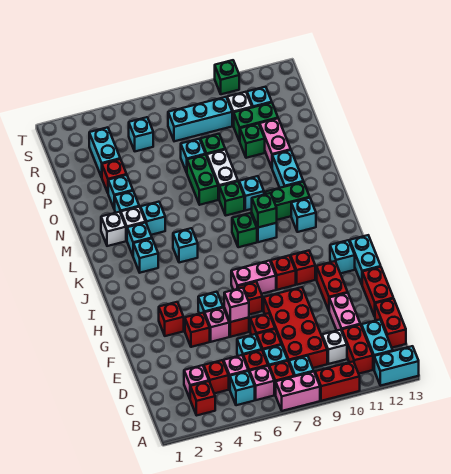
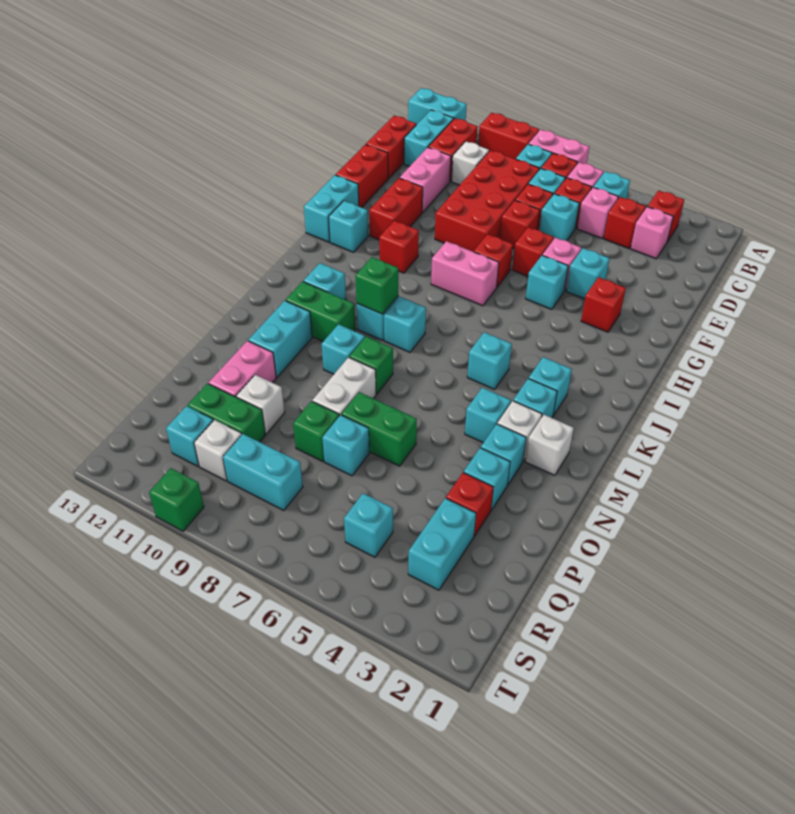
red brick F4 level 1 -> cyan brick F4 level 1
pink brick F6 level 2 -> none
red brick H9 level 1 -> none
green brick K8 level 1 -> cyan brick K8 level 1
green brick N7:O7 level 1 -> green brick O6:O7 level 1
green brick P10 level 1 -> white brick P10 level 1
cyan brick R7:R9 level 1 -> cyan brick R8:R9 level 1

